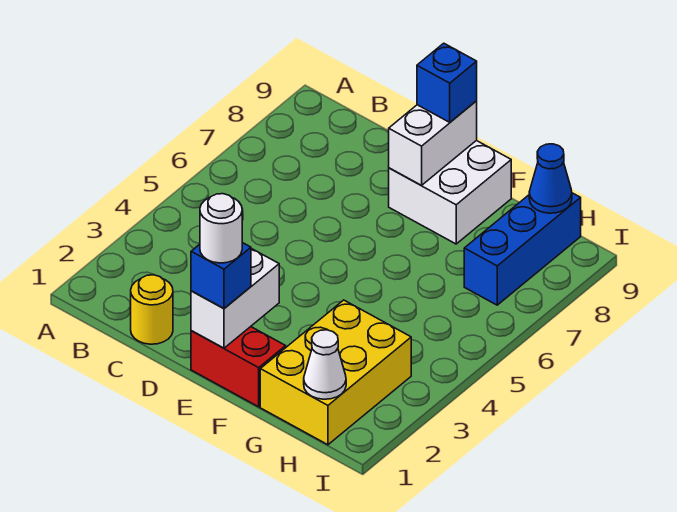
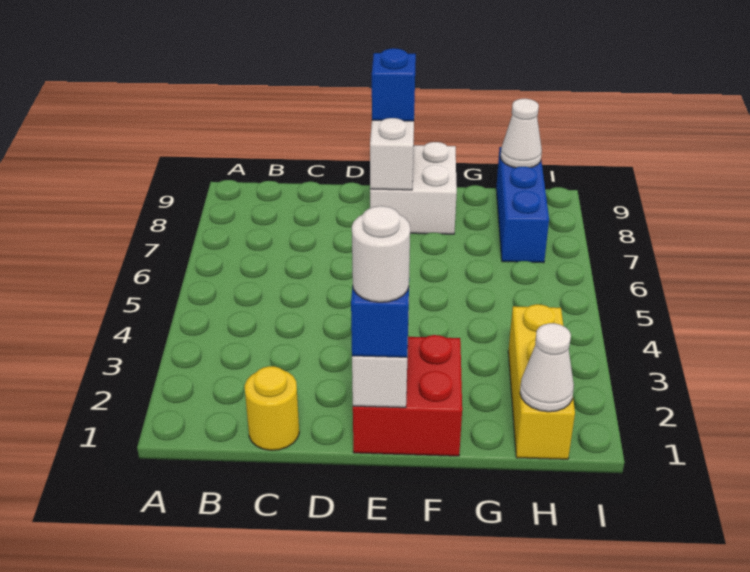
red brick E1:F1 level 1 -> red brick E1:F2 level 1
yellow brick G1:H3 level 1 -> yellow brick H1:H3 level 1
blue cone H9 level 2 -> white cone H9 level 2

